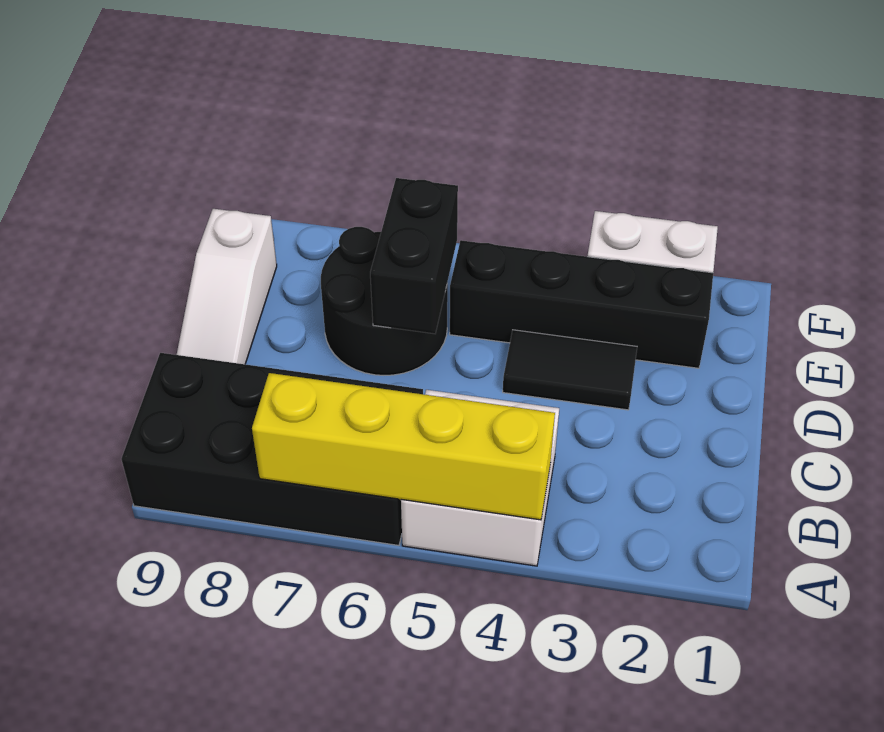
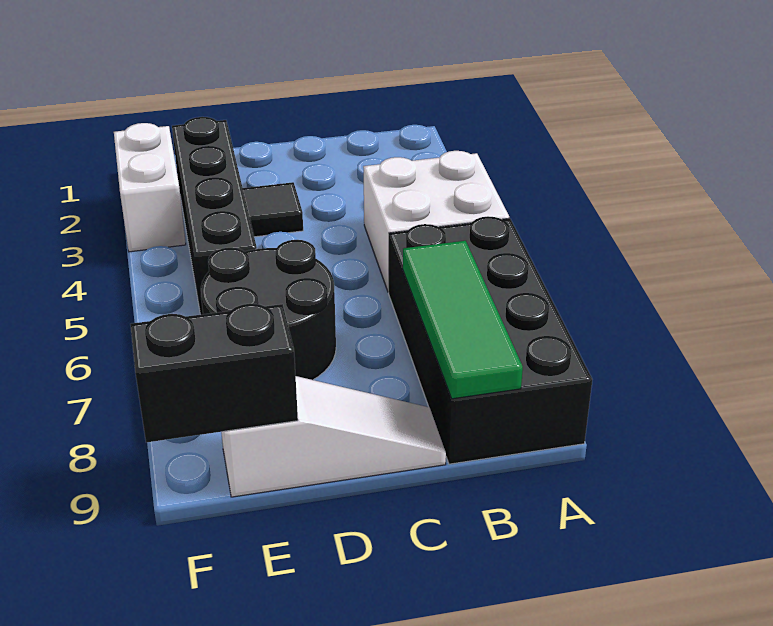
yellow brick A4:A7 level 2 -> none
none -> green tile B7:B9 level 2
black tile D3:D4 level 1 -> black tile D3 level 1
black brick D6:E6 level 2 -> black brick E9:F9 level 2

